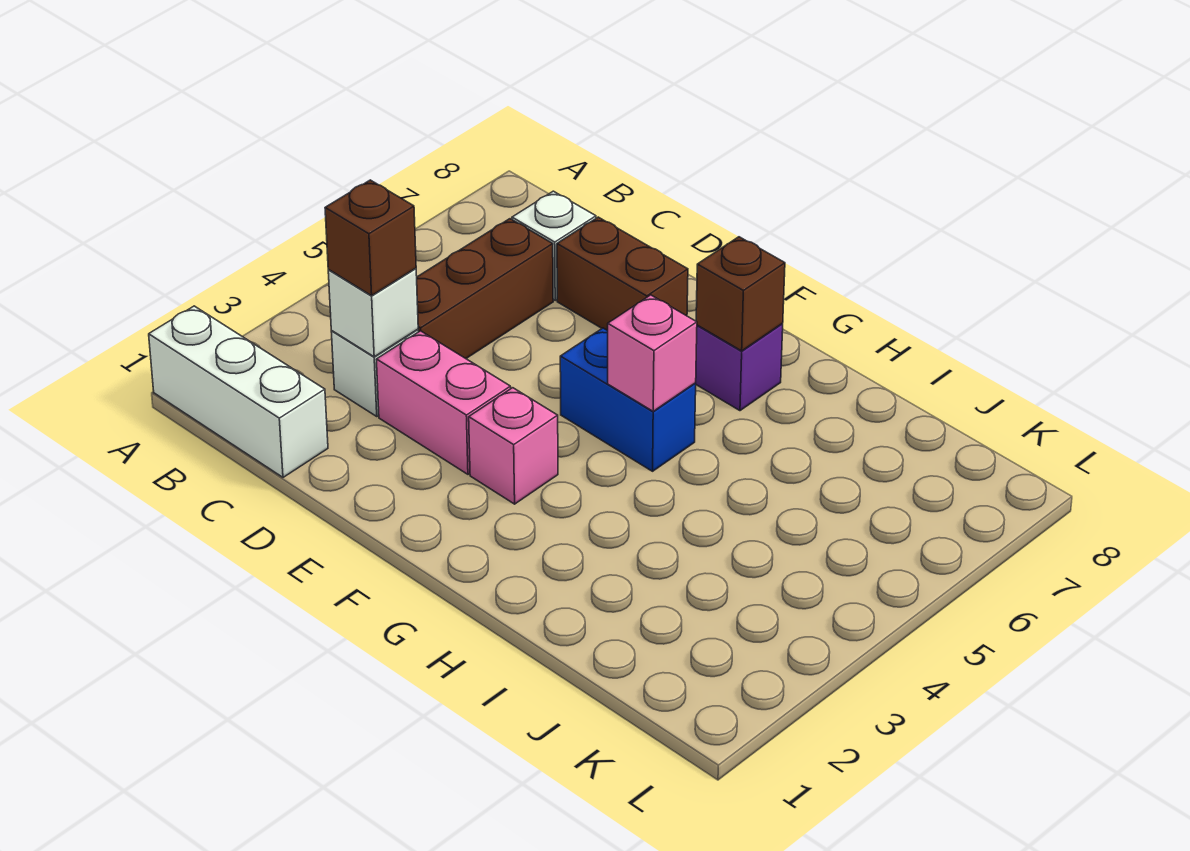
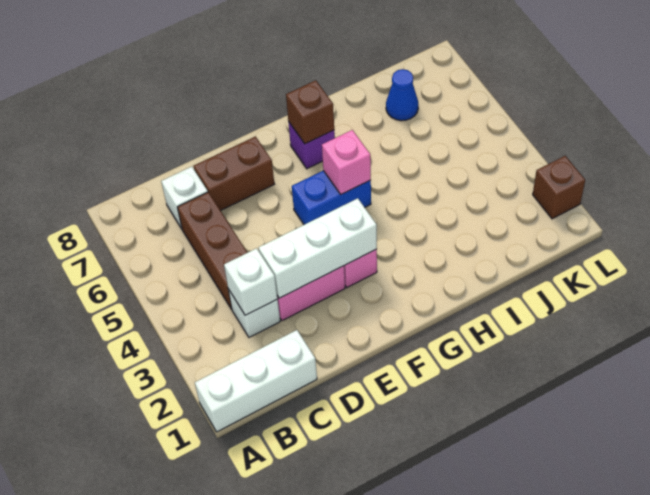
brown brick C3 level 3 -> brown brick L2 level 1
none -> white brick D3:F3 level 2
none -> blue cone J7 level 1

